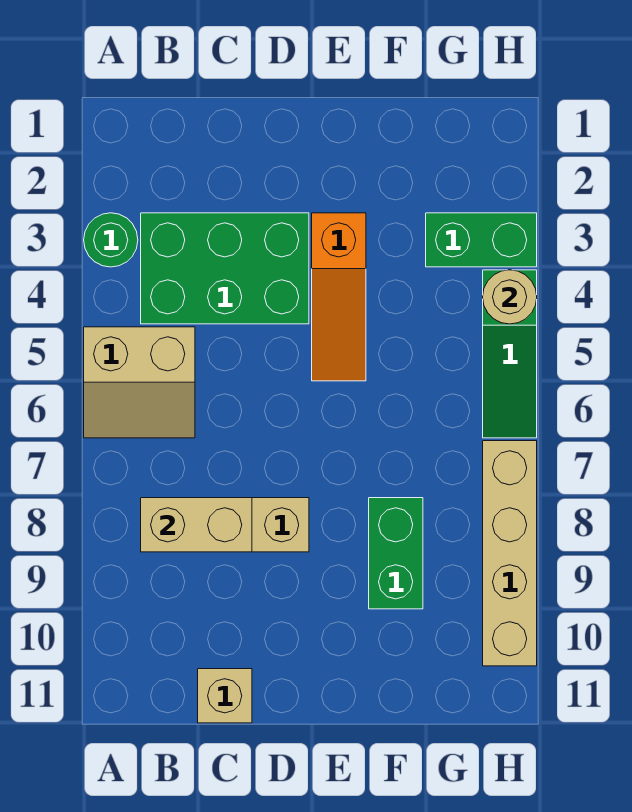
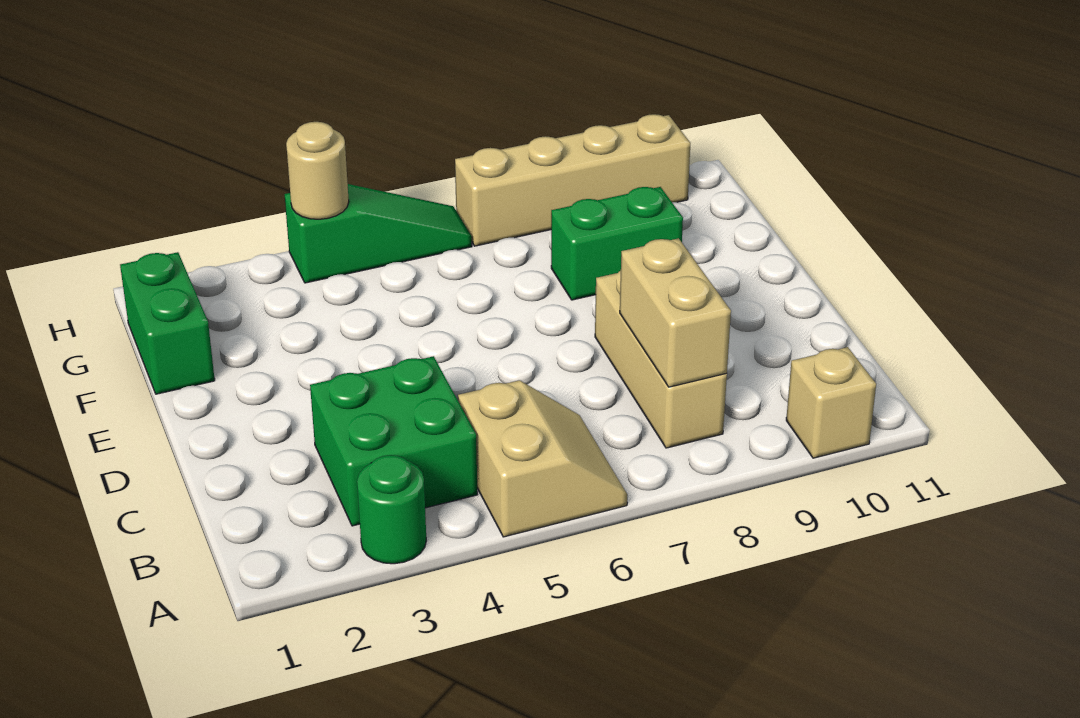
green brick B3:D4 level 1 -> green brick B3:C4 level 1
tan brick C11 level 1 -> tan brick A10 level 1
orange slope E3:E5 level 1 top 3 -> none
green brick G3:H3 level 1 -> green brick F1:G1 level 1

